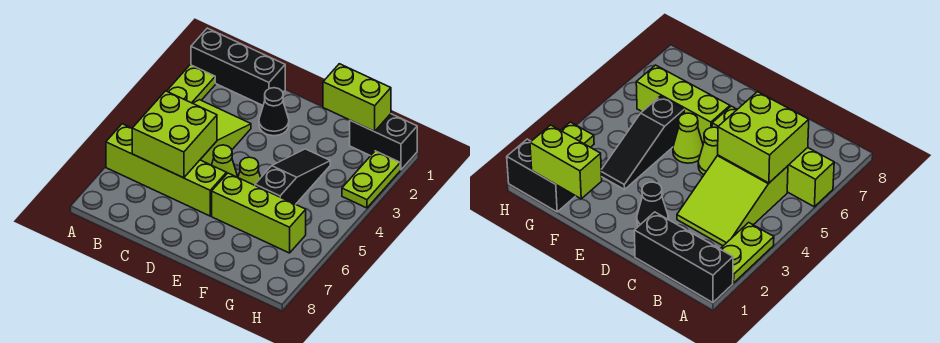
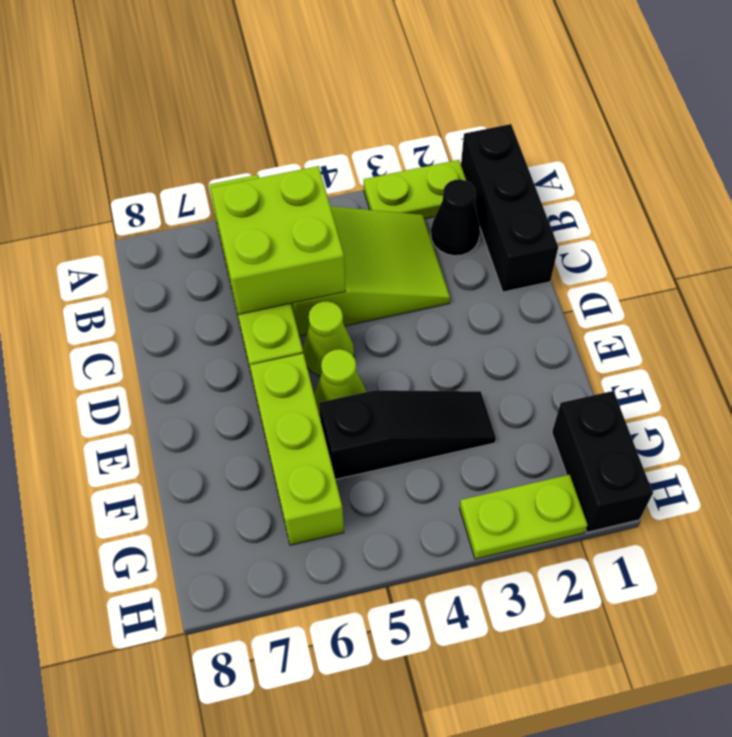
black cone D2 level 1 -> black cone B2 level 1
lime brick F1:G1 level 2 -> none

